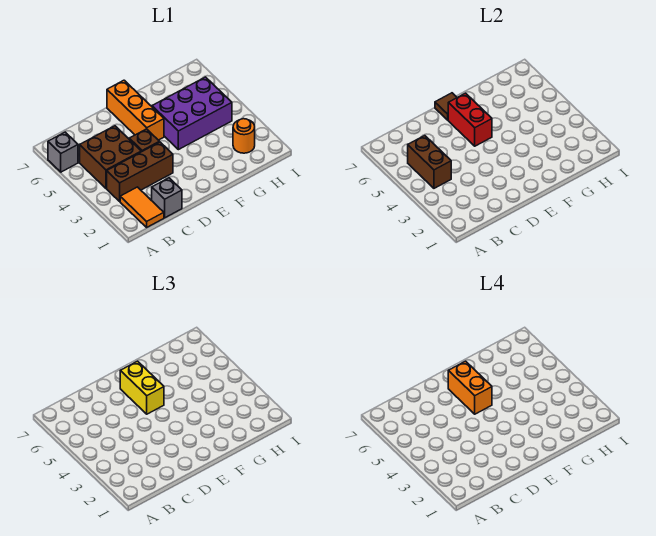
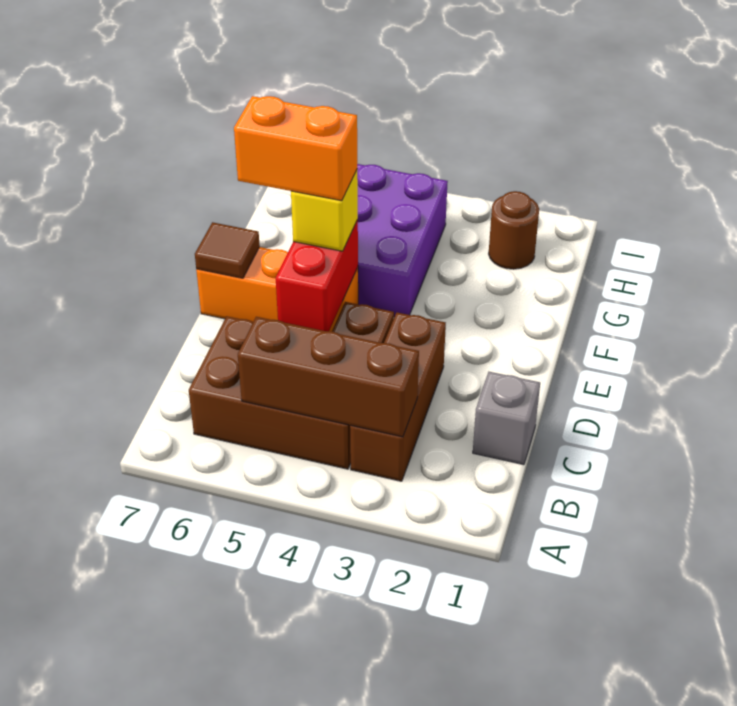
grey brick A6 level 1 -> none
orange tile B1:B2 level 1 -> none
brown brick B4:C5 level 1 -> brown brick B4:C6 level 1
brown brick B4:B5 level 2 -> brown brick B3:B5 level 2
red brick E5:E6 level 2 -> red brick D5:E5 level 2
yellow brick E5:E6 level 3 -> yellow brick E5 level 3
orange round brick H2 level 1 -> brown round brick H2 level 1

